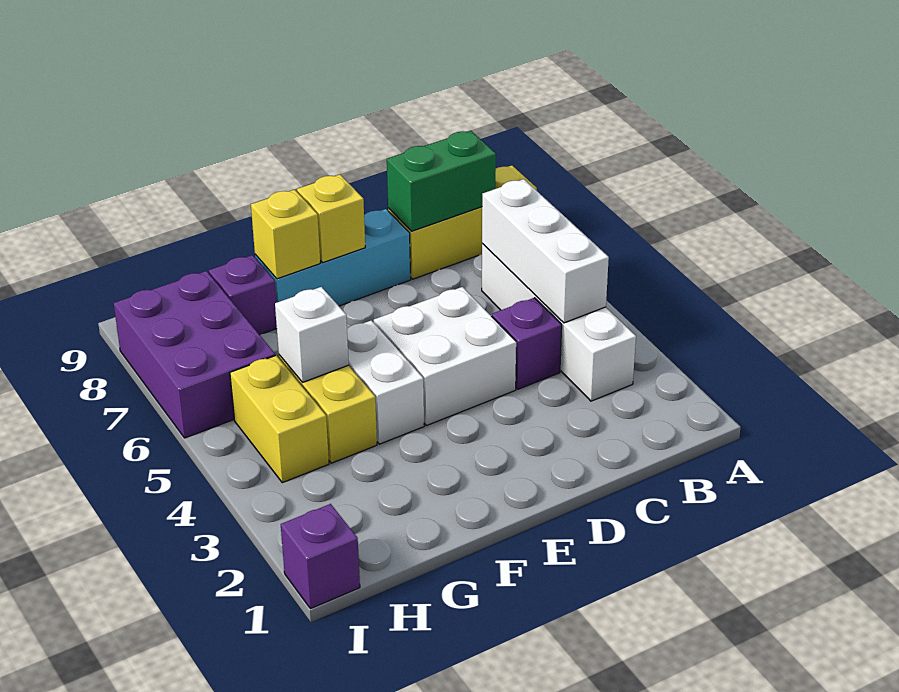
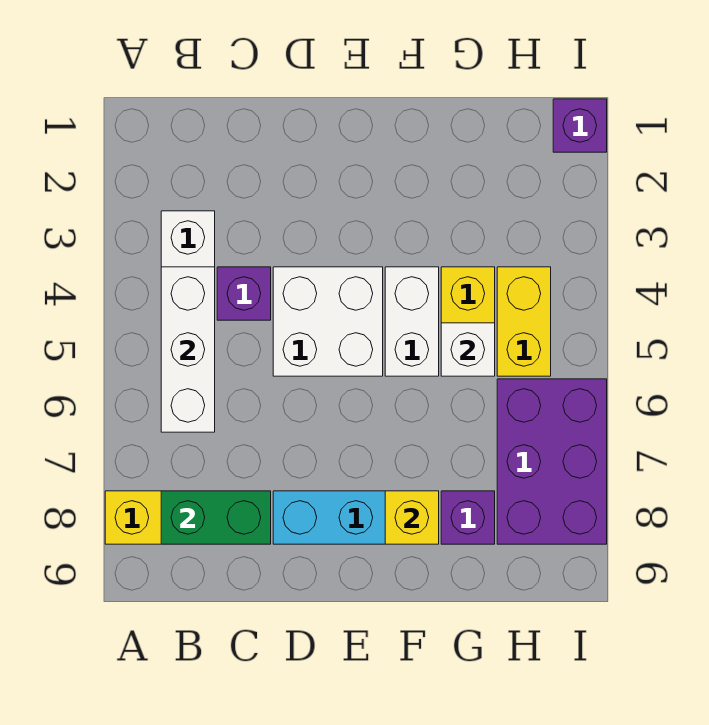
yellow brick E8 level 2 -> none

